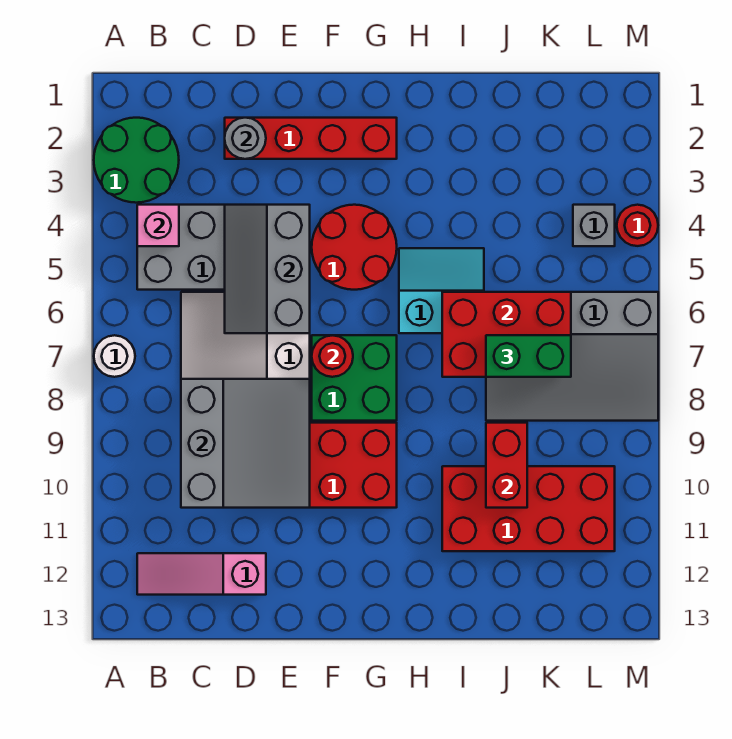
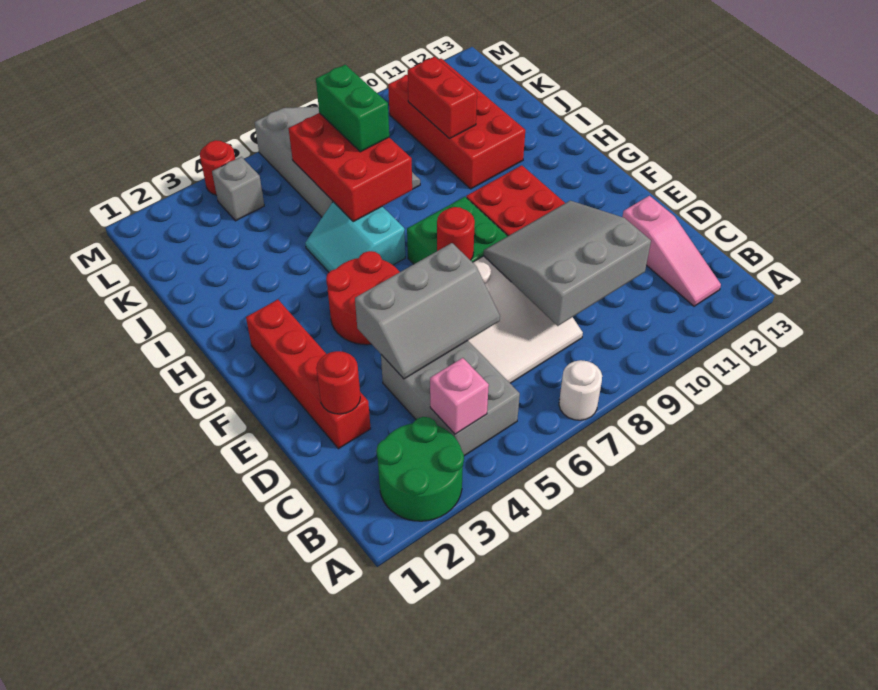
grey round brick D2 level 2 -> red round brick D2 level 2
red brick J9:J10 level 2 -> red brick J10:K10 level 2

